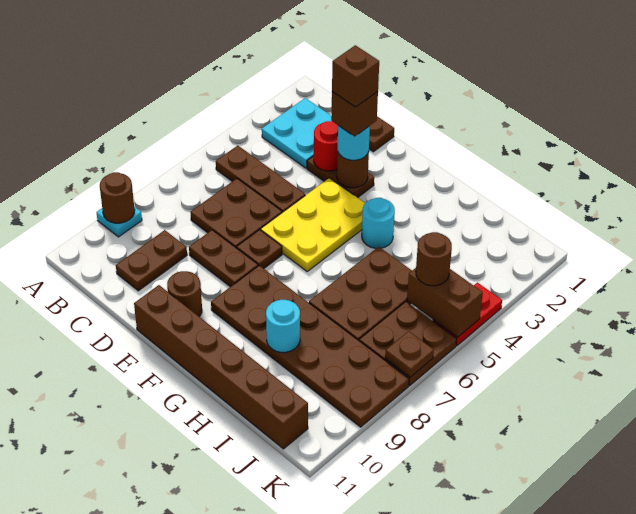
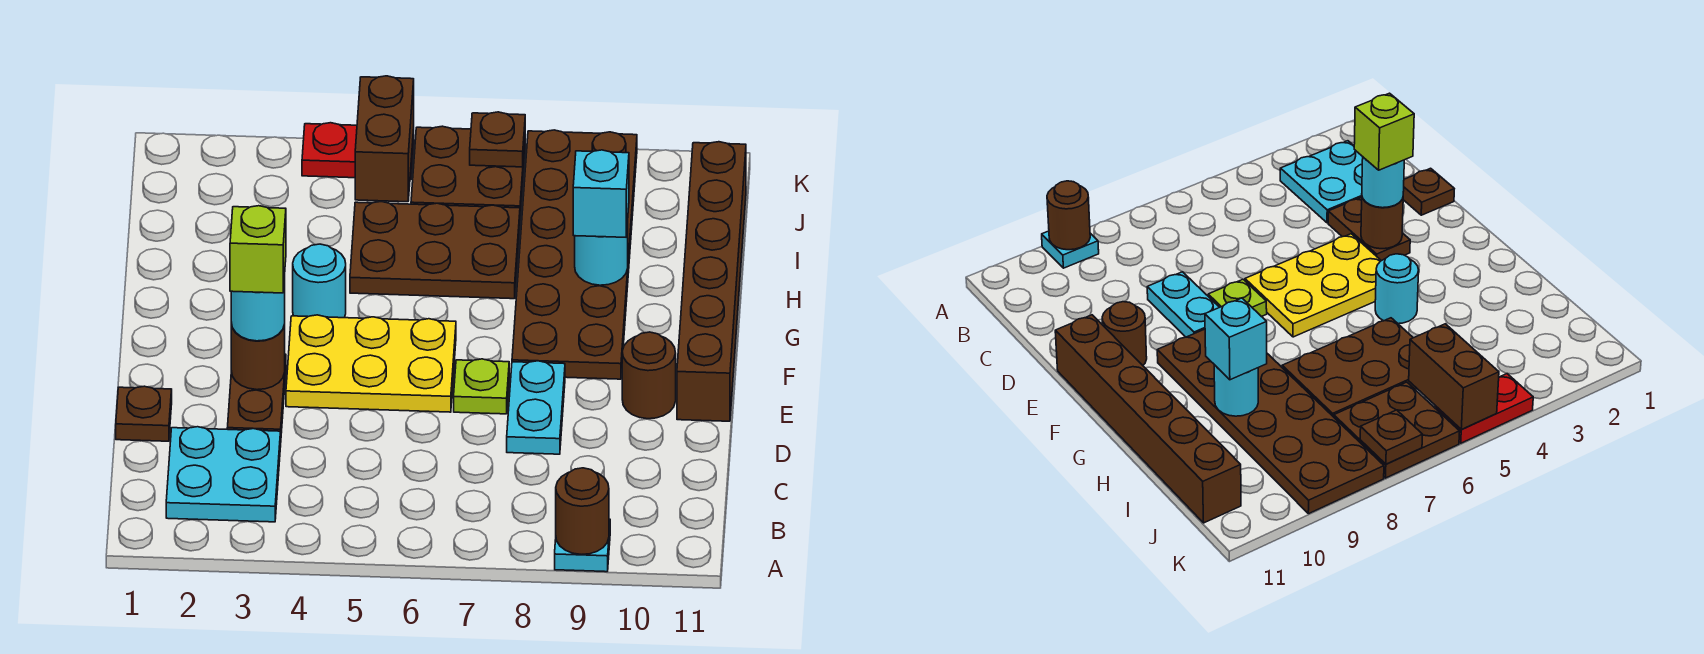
brown plate B5:D5 level 1 -> none
brown plate C6:D7 level 1 -> none
brown plate C9:C10 level 1 -> none
red round brick D3 level 2 -> none
brown plate D8:E8 level 1 -> cyan plate D8:E8 level 1
brown brick E3 level 4 -> lime brick E3 level 4
brown brick E3 level 5 -> none
brown plate E7 level 1 -> lime plate E7 level 1
none -> cyan brick H9 level 3
brown round brick J5 level 3 -> none

